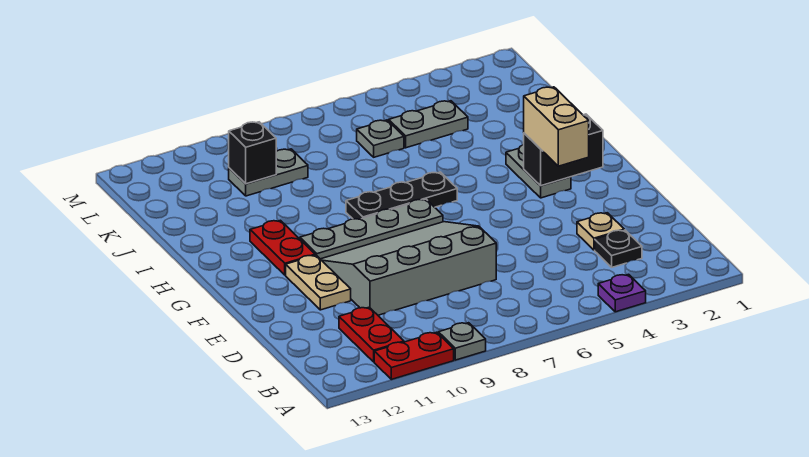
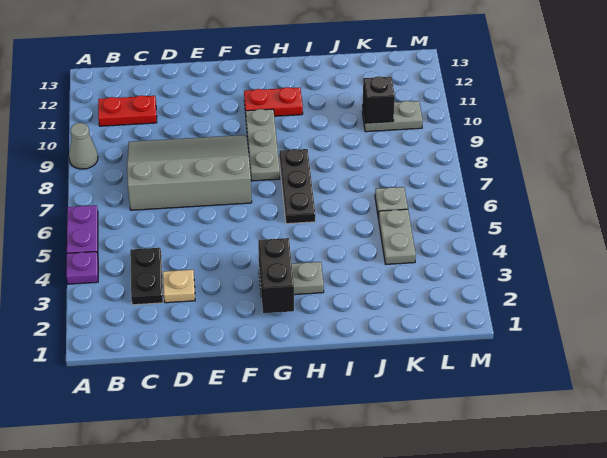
none -> purple plate A5:A6 level 1
grey plate A9 level 1 -> grey cone A9 level 1
red plate A10:A11 level 1 -> none
black plate C3 level 1 -> black plate C3:C4 level 1
grey slope D7:F10 level 1 top D -> grey slope C7:F9 level 1 top 7
tan plate E11:F11 level 1 -> none
tan brick F3:G3 level 3 -> none
grey plate G7:G10 level 1 -> grey plate G8:G10 level 1
grey plate K9:K10 level 1 -> grey plate K10:L10 level 1

